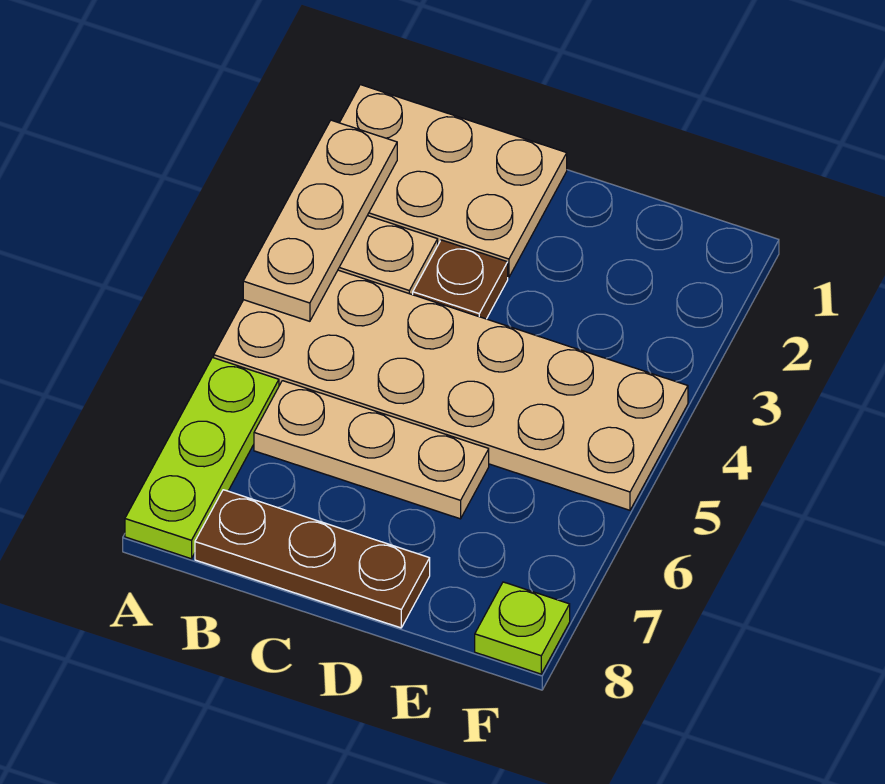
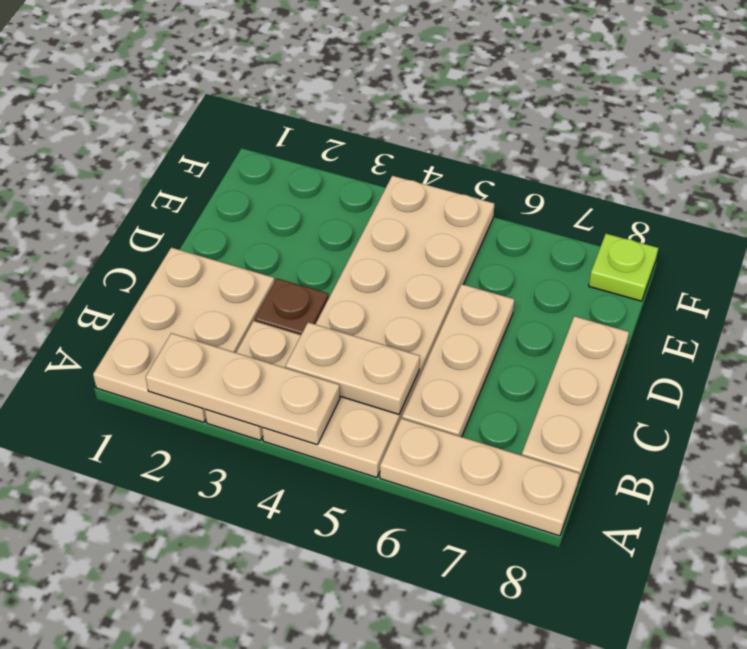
lime plate A6:A8 level 1 -> tan plate A6:A8 level 1
none -> tan plate B4:B5 level 2
brown plate B8:D8 level 1 -> tan plate B8:D8 level 1

